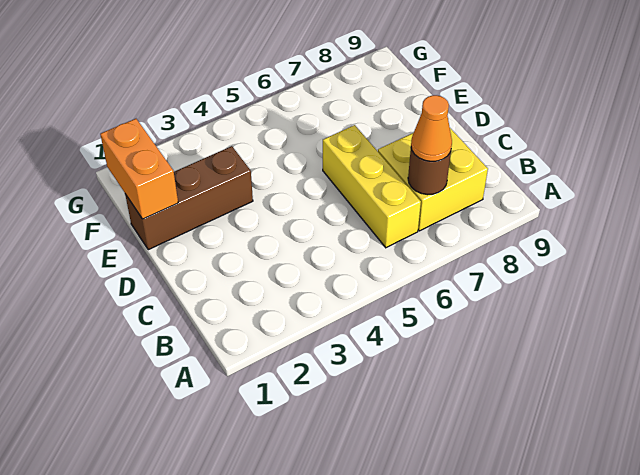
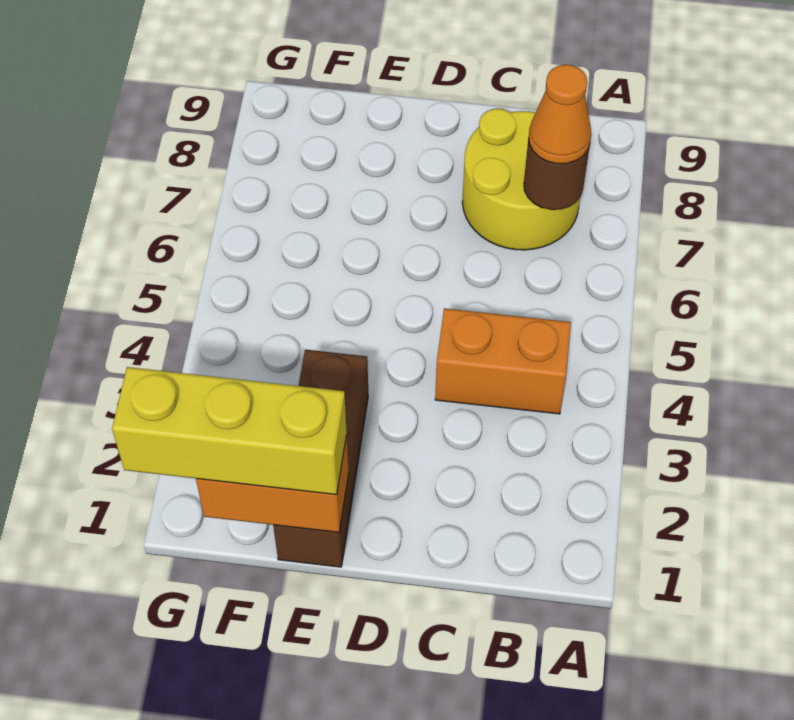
none -> orange brick B4:C4 level 1
yellow brick B6:D6 level 1 -> yellow brick E1:G1 level 3
yellow brick B7:C8 level 1 -> yellow round brick B7:C8 level 1

